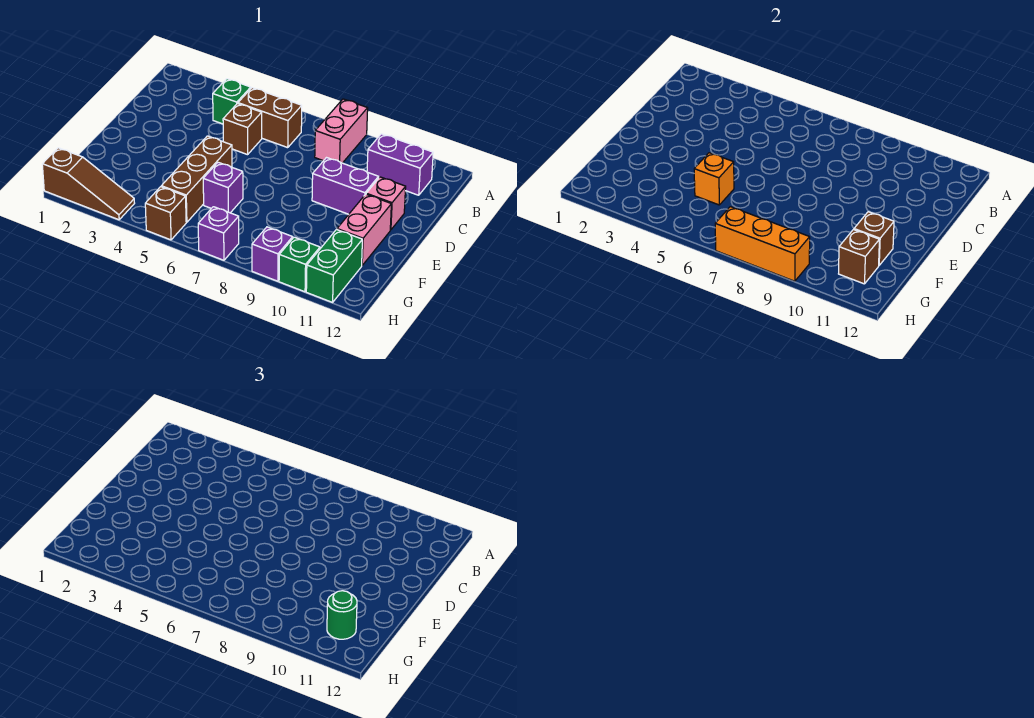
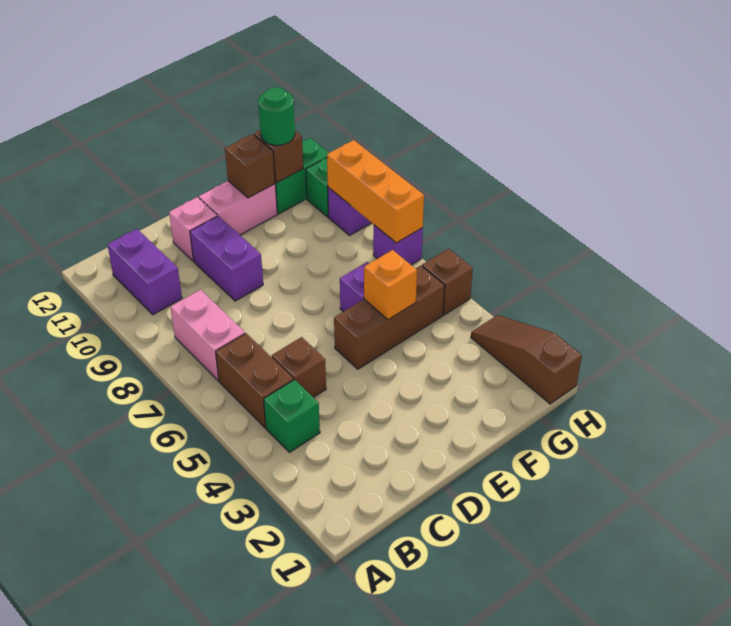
pink brick A8:B8 level 1 -> pink brick B7:B8 level 1

